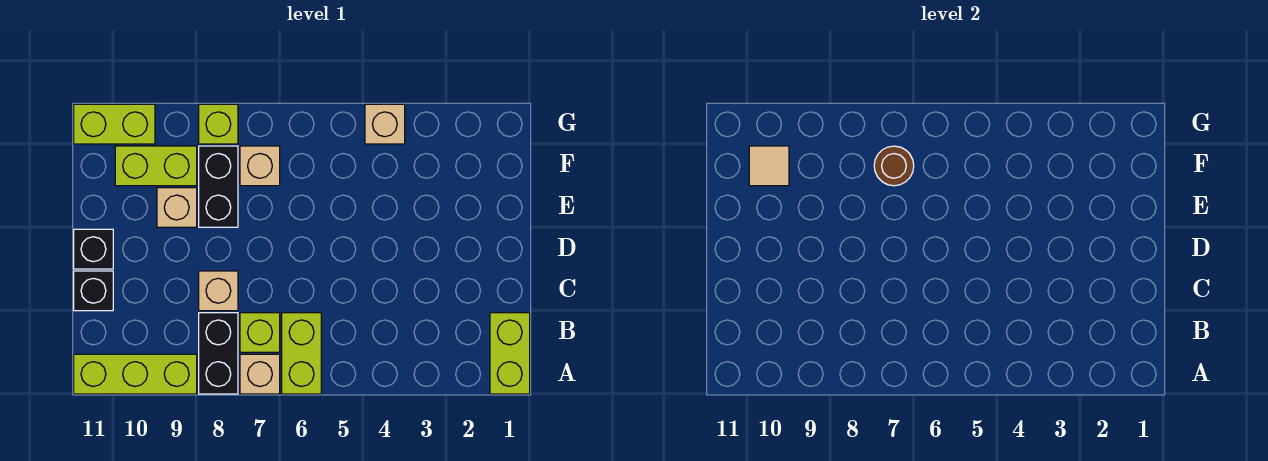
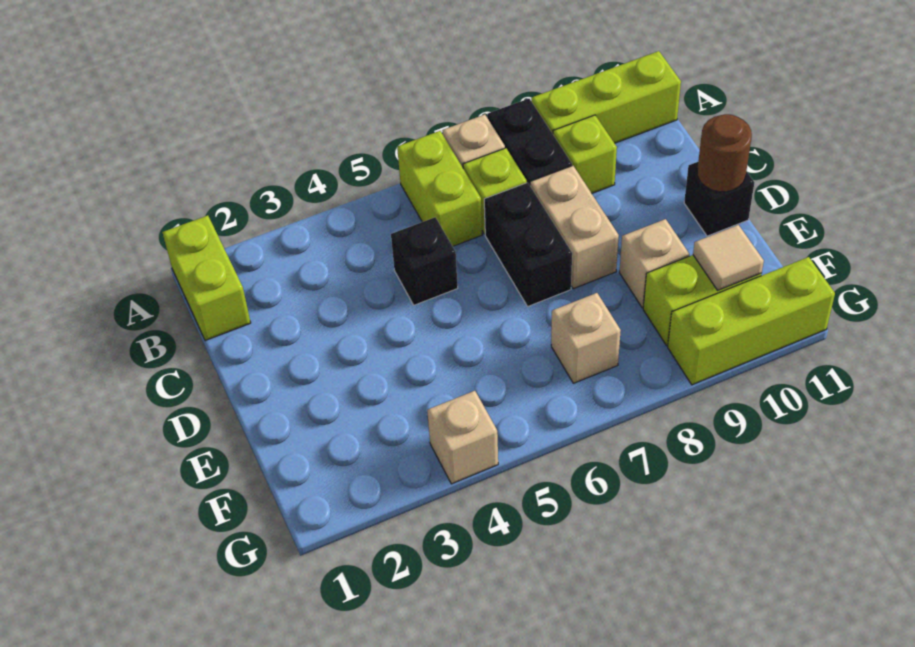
tan brick C8 level 1 -> tan brick C8:D8 level 1
black brick C11 level 1 -> black brick C5 level 1
black brick E8:F8 level 1 -> black brick C7:D7 level 1
brown round brick F7 level 2 -> brown round brick D11 level 2
lime brick G8 level 1 -> lime brick B9 level 1
lime brick G10:G11 level 1 -> lime brick G9:G11 level 1

